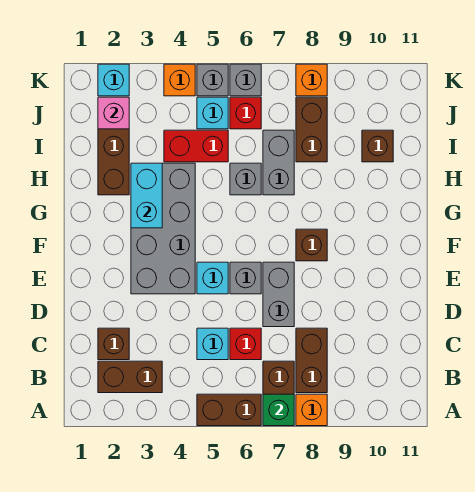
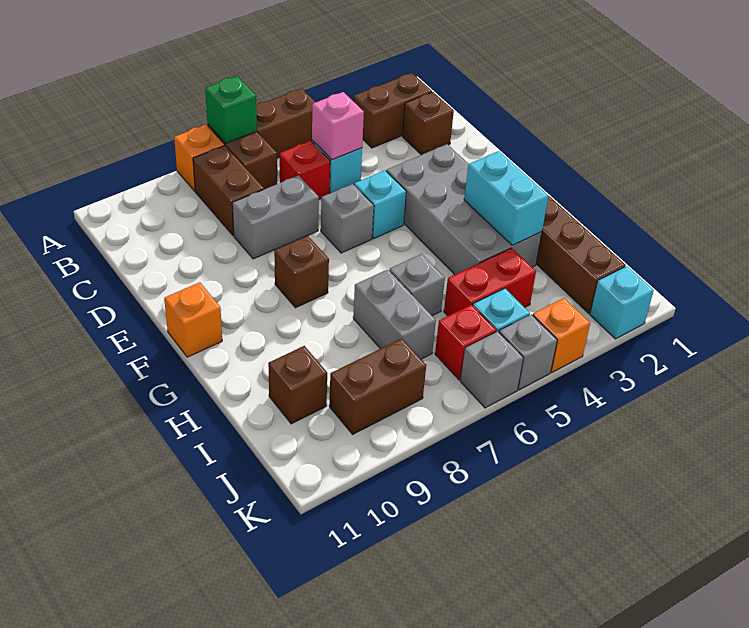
grey brick D7:E7 level 1 -> grey brick D7:D8 level 1
brown brick I8:J8 level 1 -> brown brick J8:J9 level 1
pink brick J2 level 2 -> pink brick C5 level 2
orange brick K8 level 1 -> orange brick F11 level 1

